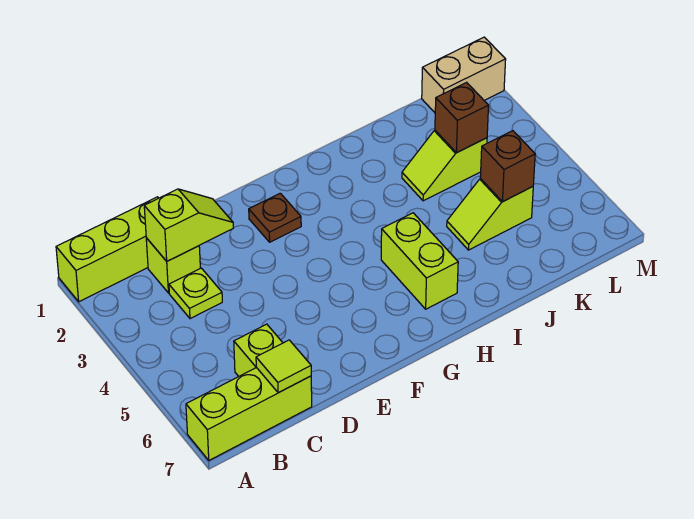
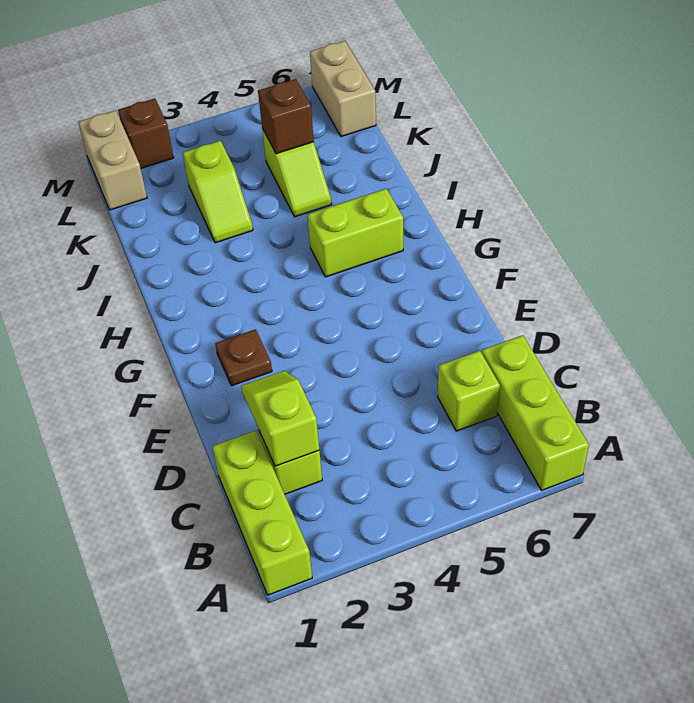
lime plate C3 level 1 -> none
lime tile C7 level 2 -> none
brown brick K3 level 2 -> brown brick M2 level 1
none -> tan brick L7:M7 level 1

